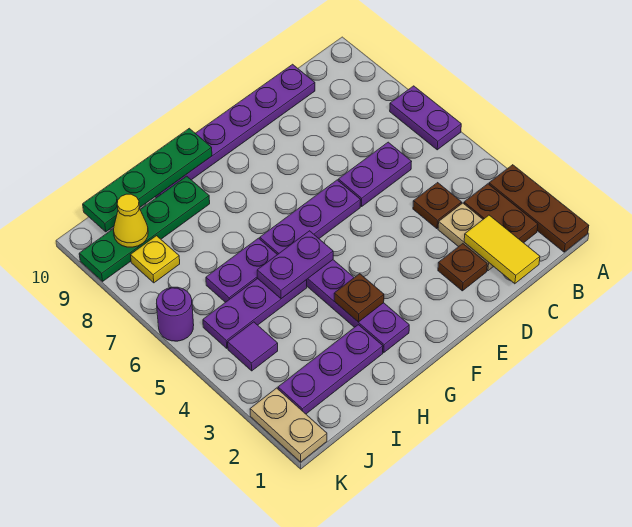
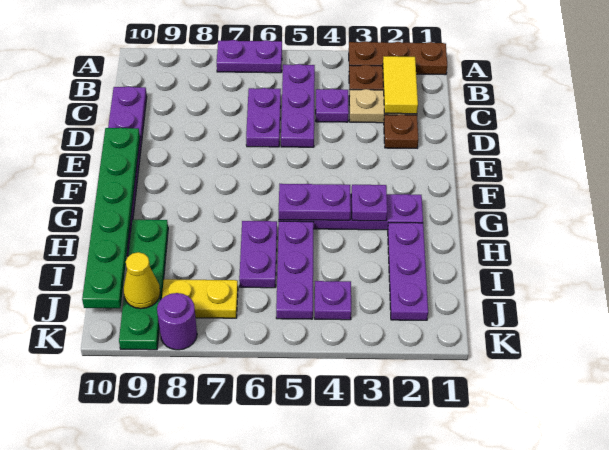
yellow tile C1:C2 level 2 -> yellow tile B2:C2 level 2
brown plate C4 level 1 -> purple plate C4 level 1
purple plate E6:G6 level 1 -> purple plate B5:D5 level 1
brown plate G3 level 2 -> purple plate G3 level 2
purple plate G5:H5 level 2 -> purple plate G4:G5 level 2
green plate G10:J10 level 2 -> green plate E10:J10 level 2
purple tile J4 level 1 -> purple plate J4 level 1
yellow plate J8 level 1 -> yellow plate J7:J8 level 1
tan plate K1:K2 level 1 -> none
purple round brick K6 level 1 -> purple round brick K8 level 1

